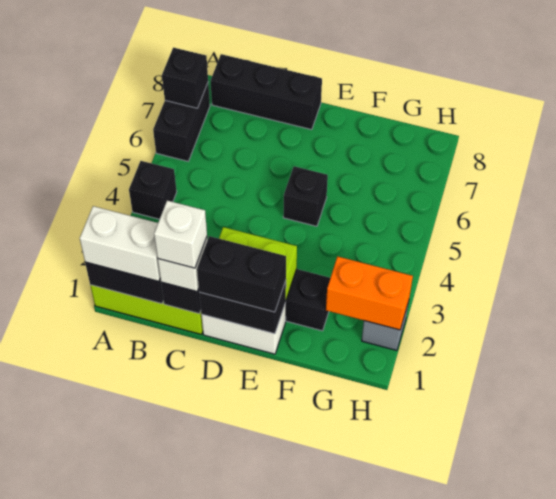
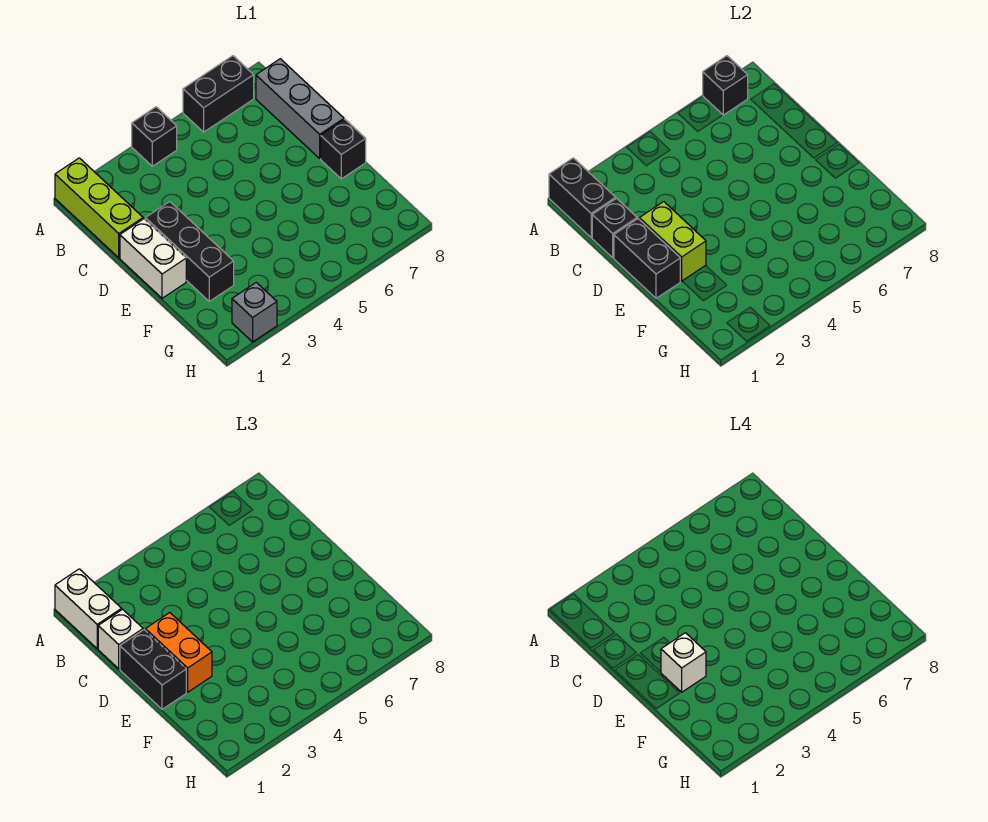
black brick B8:D8 level 1 -> grey brick B8:D8 level 1
white brick C1 level 4 -> white brick E2 level 4
black brick E5 level 1 -> black brick E8 level 1
orange brick G2:H2 level 2 -> orange brick D2:E2 level 3

